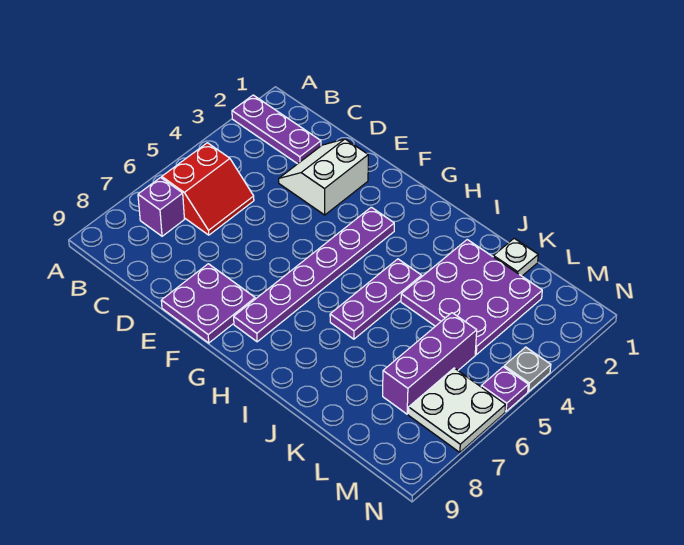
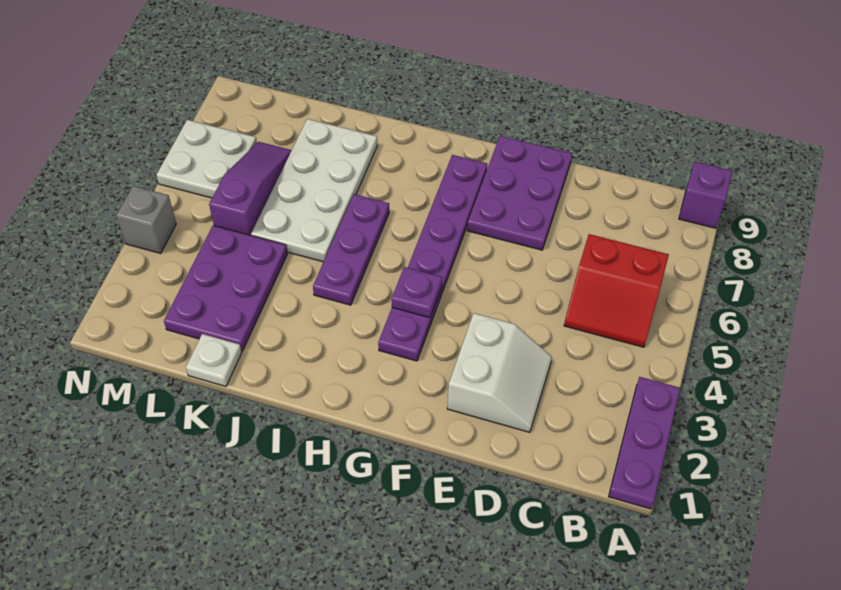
purple plate A2:C2 level 1 -> purple plate A1:A3 level 1
red slope B5:C6 level 1 top B -> red slope B5:C6 level 1 top 6
purple brick B7 level 1 -> purple brick A9 level 1
purple plate E8:F9 level 1 -> purple plate E7:F9 level 1
purple plate J2:L4 level 1 -> purple plate K2:L4 level 1
none -> white plate J5:K8 level 1
purple brick L5:L7 level 1 -> purple slope L5:L7 level 1 top 5
grey plate N4 level 1 -> grey brick N4 level 1
purple plate N5 level 1 -> purple plate G4 level 2

